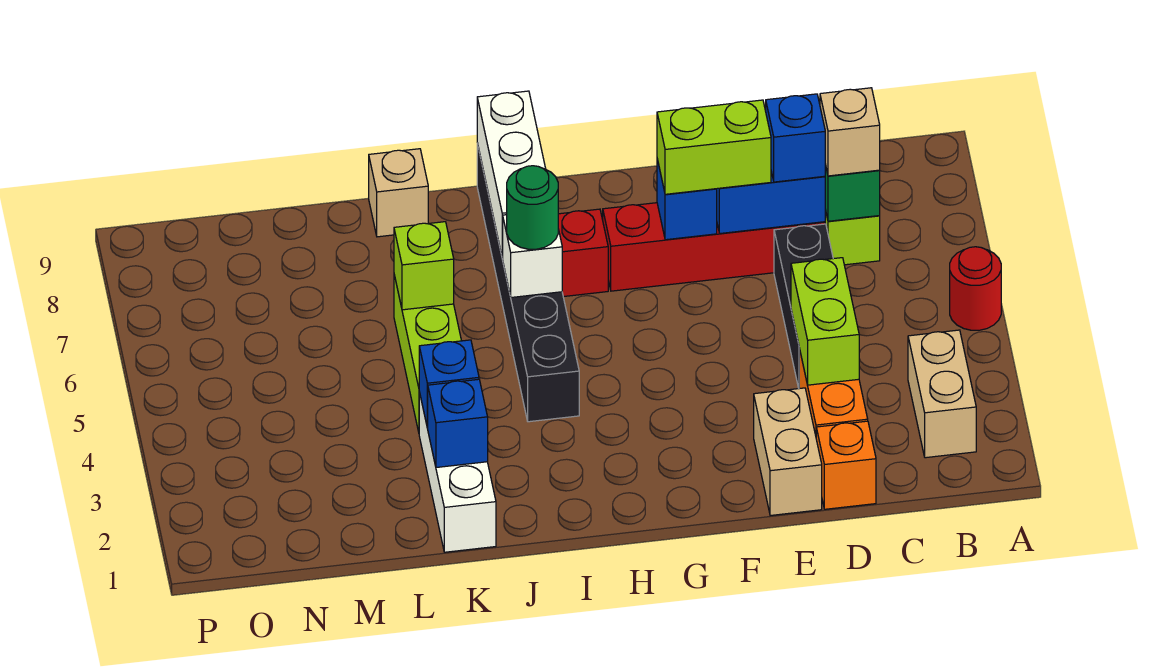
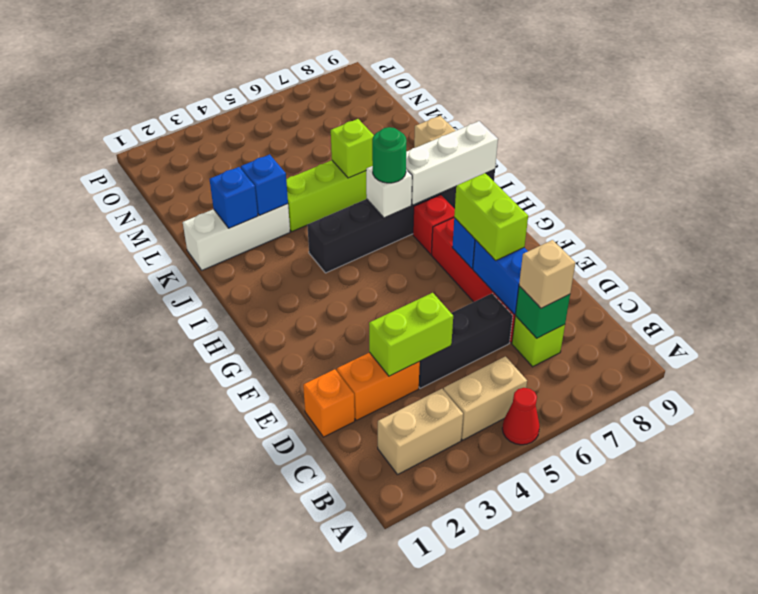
red round brick A5 level 1 -> red cone A5 level 1
blue brick D7 level 3 -> none
tan brick E1:E2 level 1 -> tan brick B4:B5 level 1

